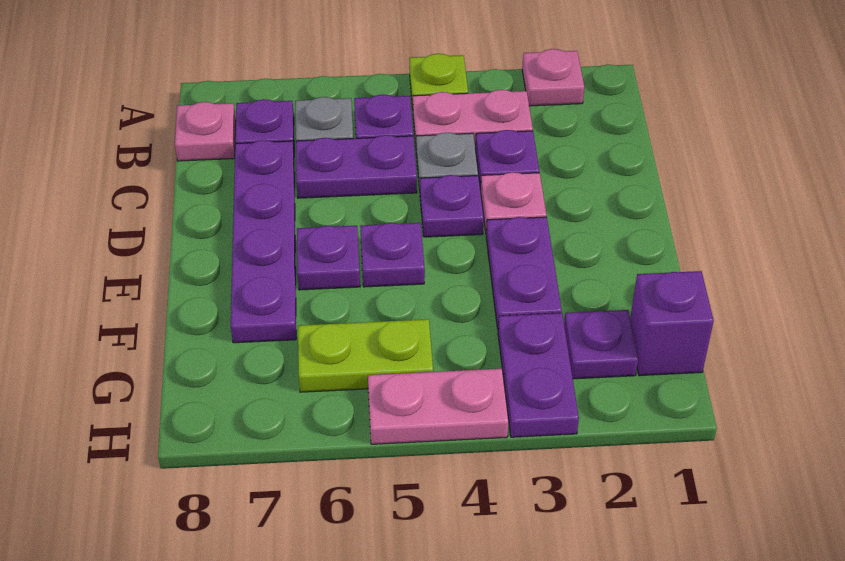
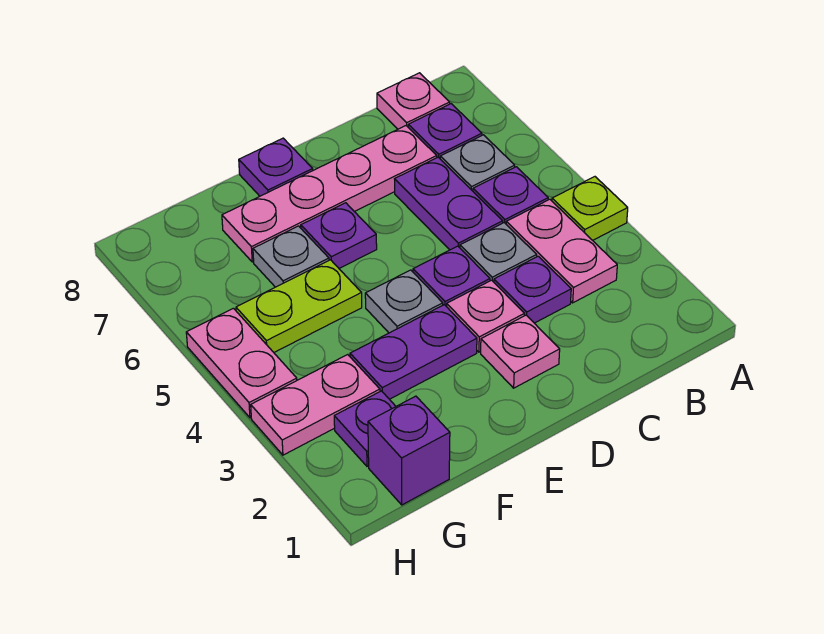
pink plate A2 level 1 -> pink plate D2 level 1
purple plate C7:F7 level 1 -> pink plate C7:F7 level 1
none -> grey plate E4 level 1
purple plate E5 level 1 -> purple plate E8 level 1
none -> grey plate F6 level 1
purple plate G3:H3 level 1 -> pink plate G3:H3 level 1
lime plate G5:G6 level 1 -> lime plate F5:G5 level 1

